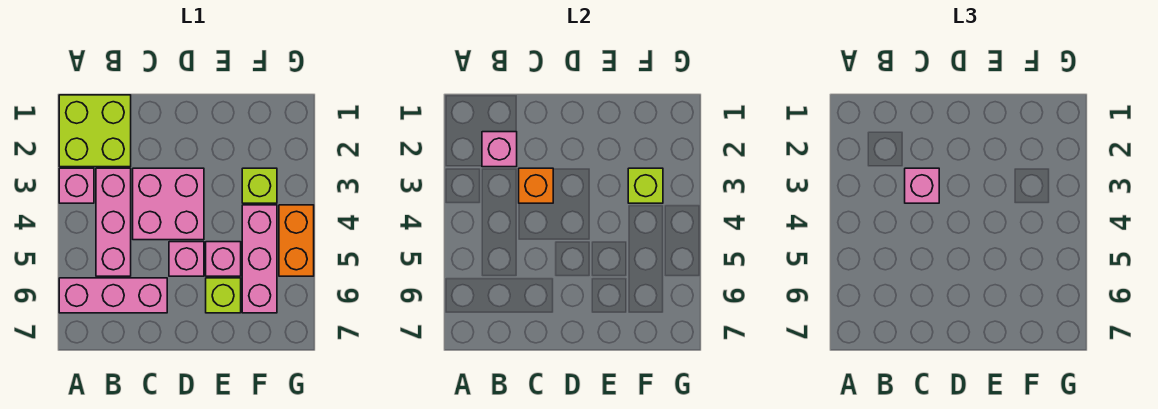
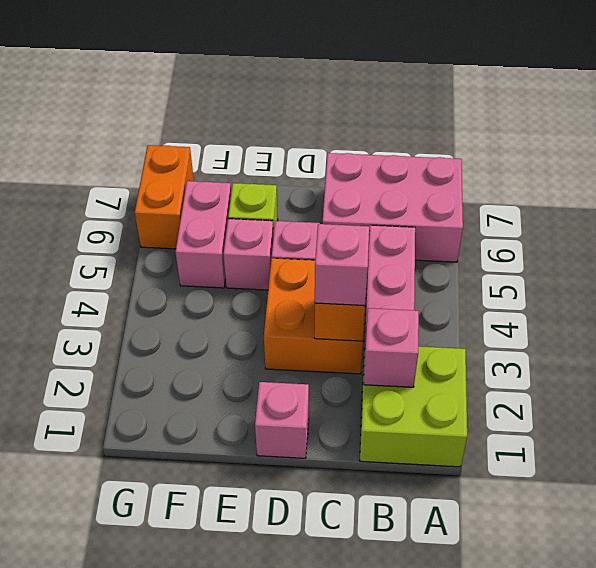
pink brick A3 level 1 -> pink brick D1 level 1
pink brick A6:C6 level 1 -> pink brick A6:C7 level 1
pink brick C3:D4 level 1 -> orange brick C3:D4 level 1
lime brick F3 level 1 -> none
lime brick F3 level 2 -> none
pink brick F4:F6 level 1 -> pink brick F5:F6 level 1
orange brick G4:G5 level 1 -> orange brick G6:G7 level 1

